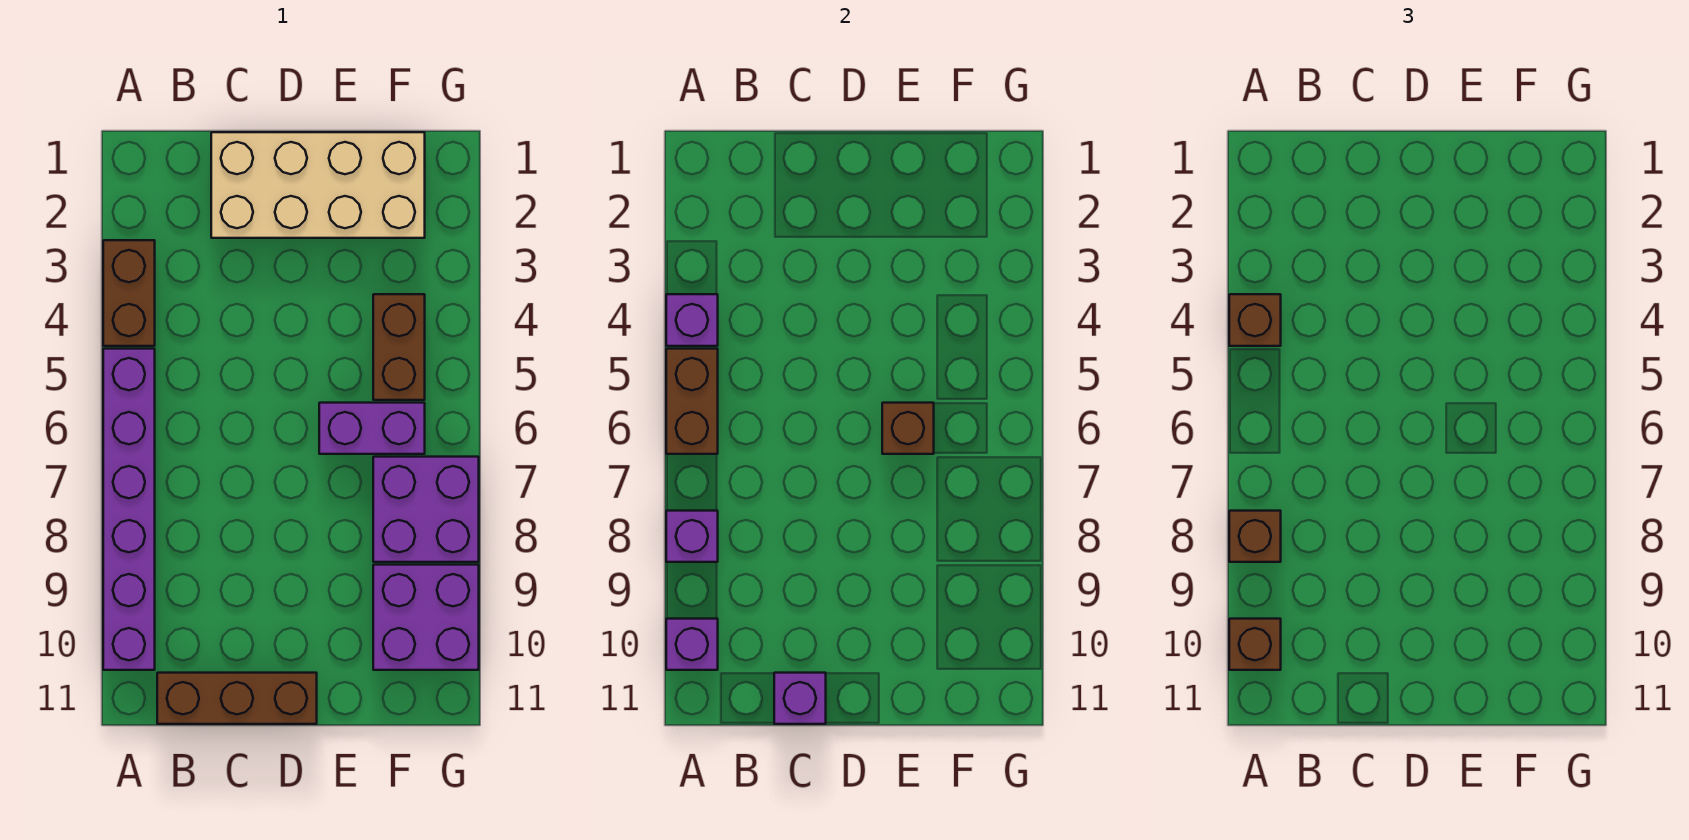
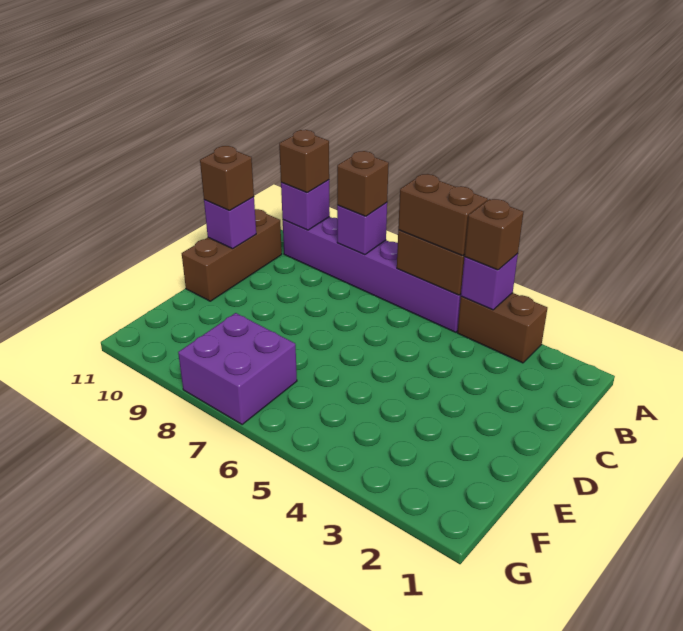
tan brick C1:F2 level 1 -> none
purple brick E6:F6 level 1 -> none
brown brick E6 level 2 -> brown brick C11 level 3
brown brick F4:F5 level 1 -> brown brick A5:A6 level 3
purple brick F9:G10 level 1 -> none

